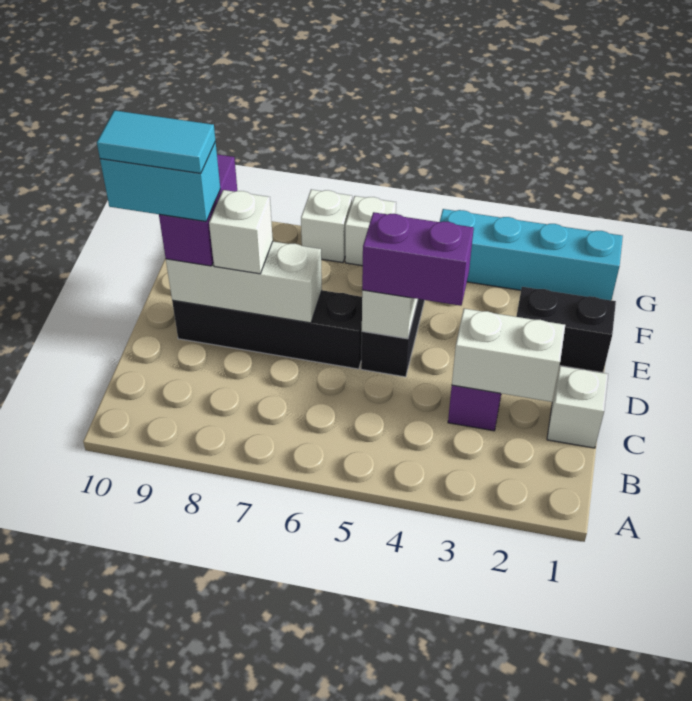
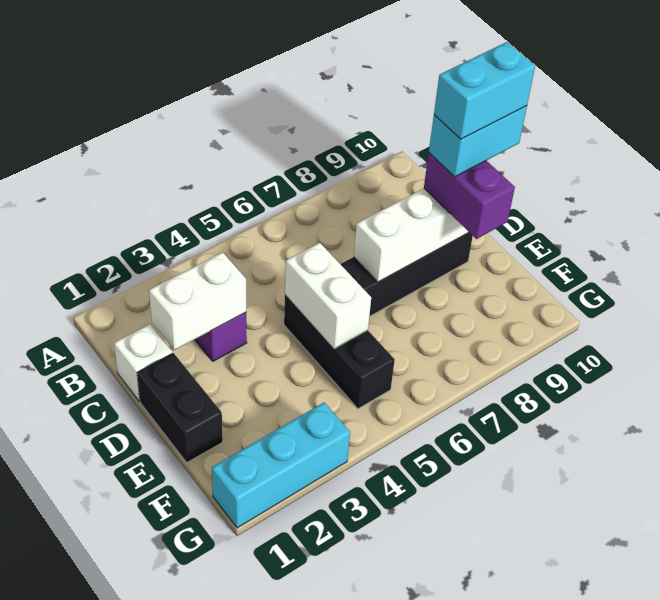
purple brick D4:D5 level 3 -> none
white brick D8 level 3 -> none
cyan tile D9:D10 level 5 -> cyan brick D9:D10 level 5
black brick E1:E2 level 1 -> black brick D1:E1 level 1
cyan brick G1:G4 level 1 -> cyan brick G1:G3 level 1
white brick G6 level 1 -> none
white brick G7 level 1 -> none

